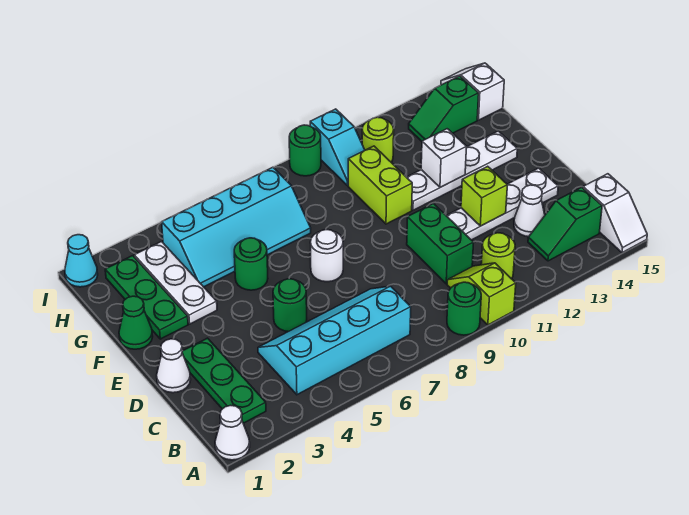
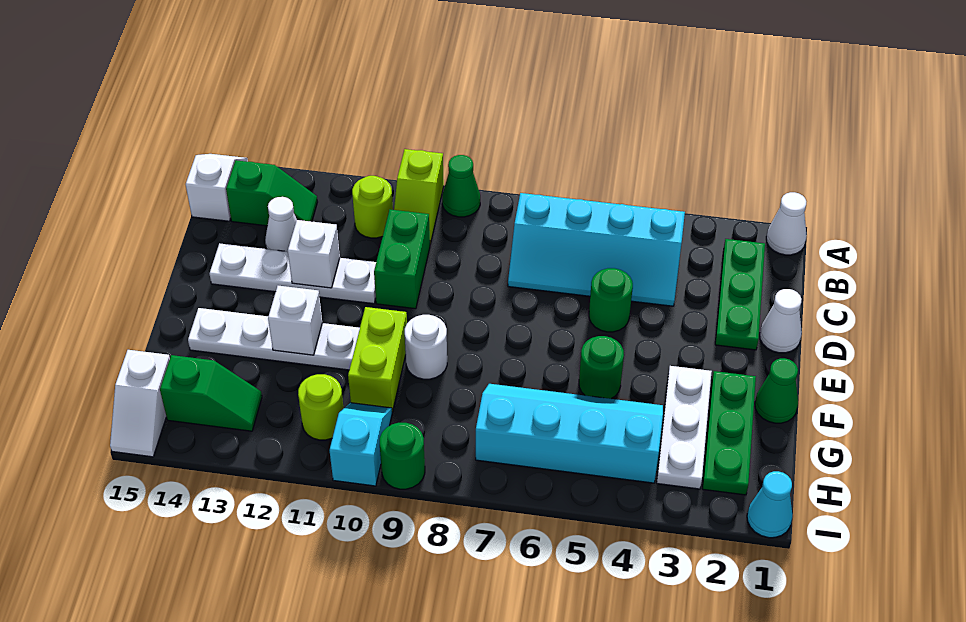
green round brick A9 level 1 -> green cone A9 level 1
lime brick D12 level 2 -> white brick D12 level 2
white round brick E7 level 1 -> white round brick F9 level 1

